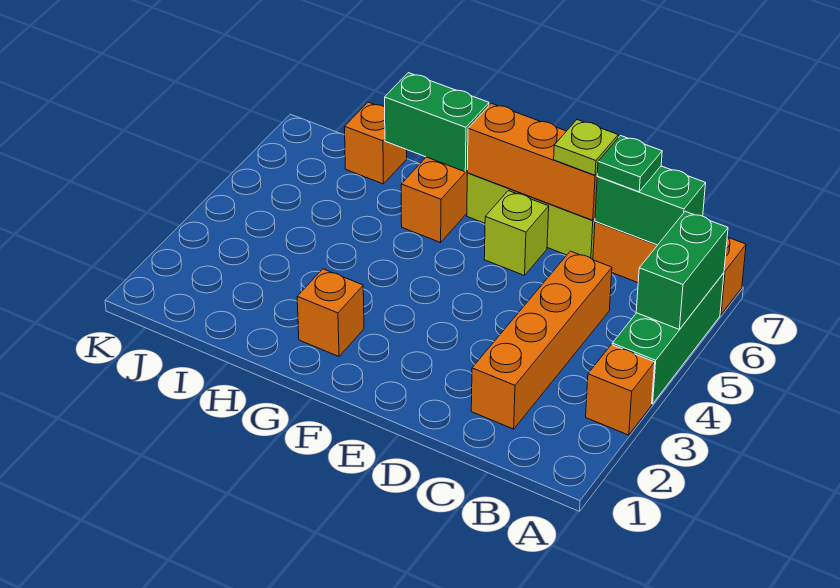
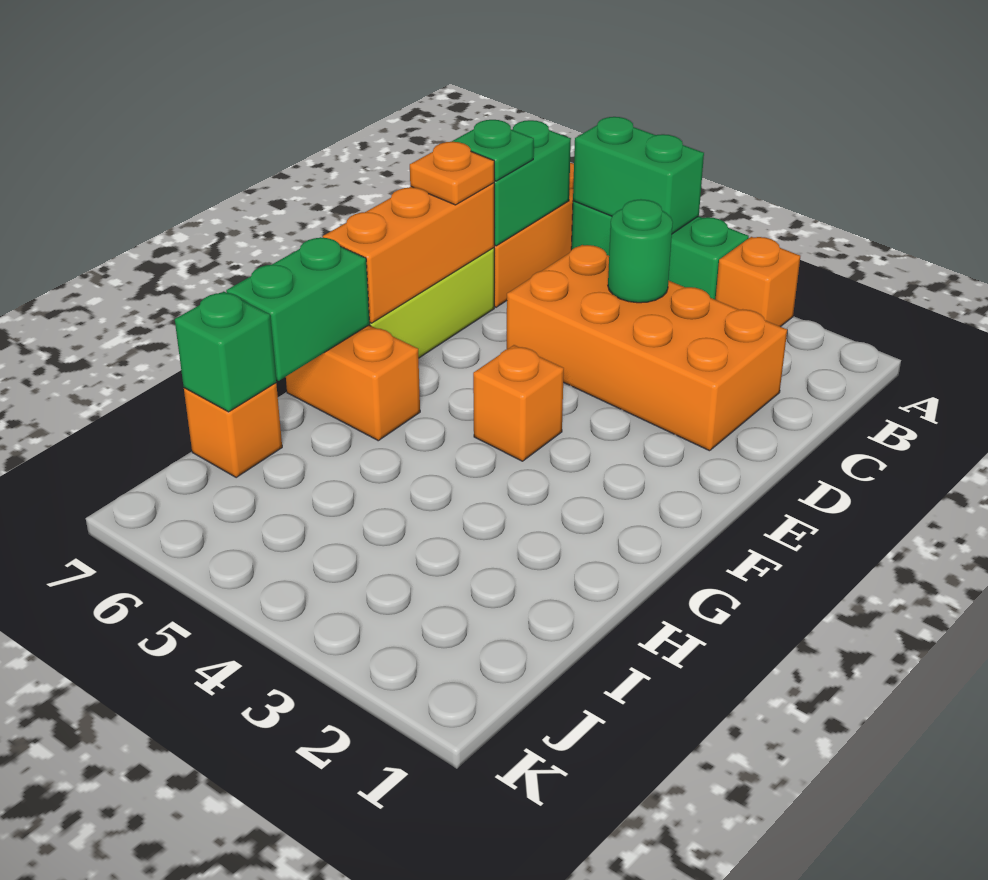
orange brick C2:C5 level 1 -> orange brick C2:D5 level 1
none -> green round brick C4 level 2
lime plate D7 level 3 -> orange plate D7 level 3
lime brick E6 level 1 -> none
orange brick G2 level 1 -> orange brick F4 level 1
none -> green brick I7 level 2

